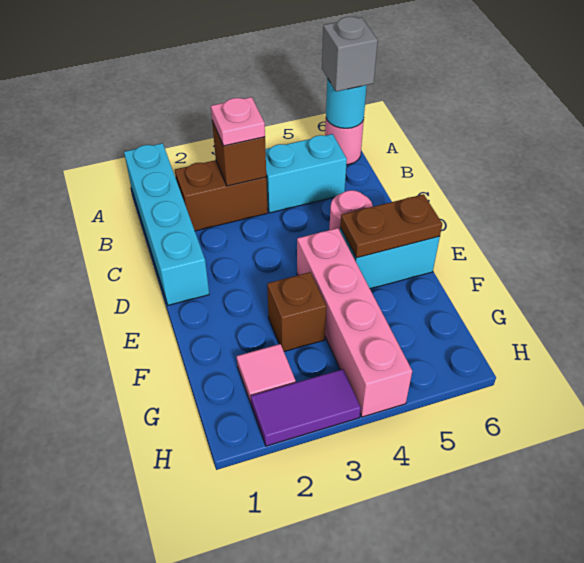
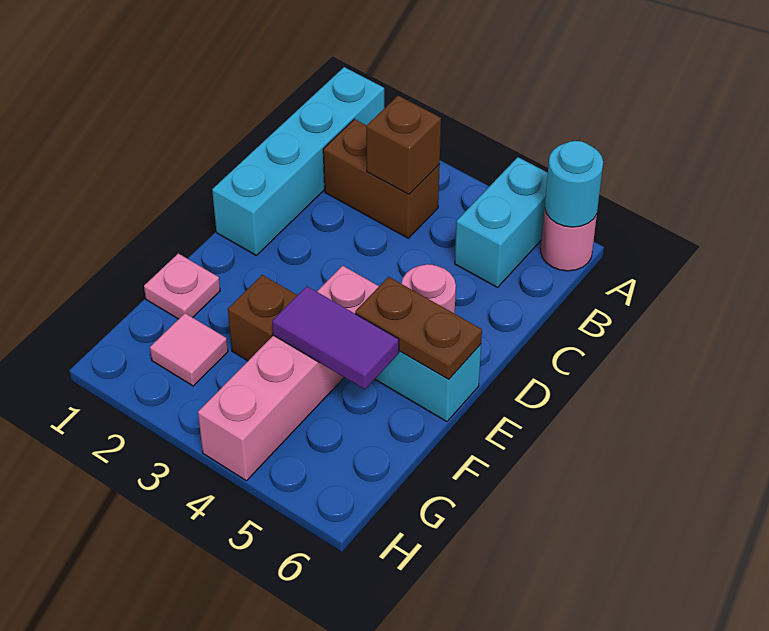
grey brick A6 level 3 -> none
pink plate B3 level 3 -> pink plate F1 level 1
cyan brick B4:B5 level 1 -> cyan brick A5:B5 level 1
purple tile H2:H3 level 1 -> purple tile F4:F5 level 2

